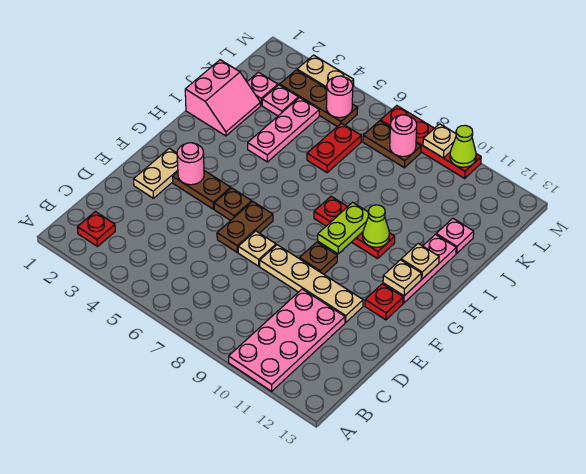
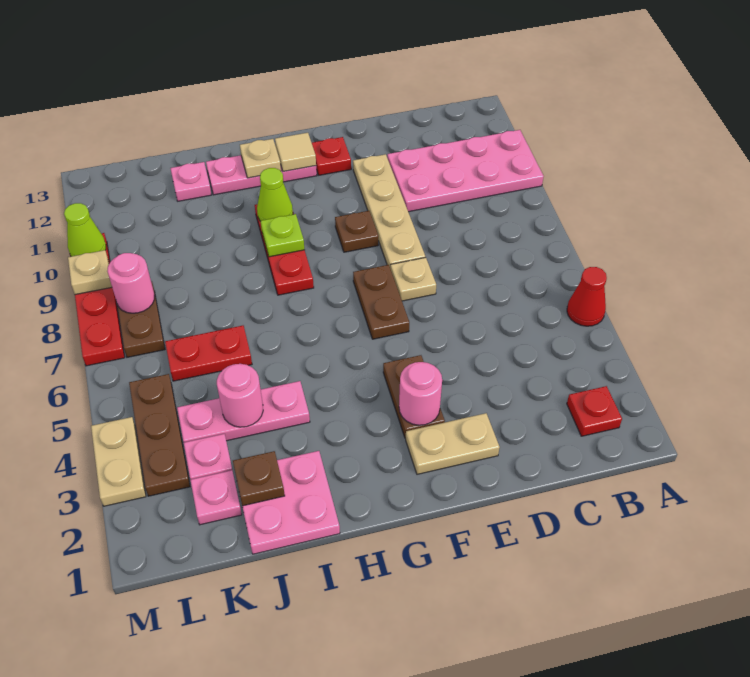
none -> red cone A5 level 1
brown plate E6:F6 level 1 -> brown plate F6:F7 level 1
brown plate F5 level 1 -> brown plate J2 level 2
lime plate G9:H9 level 2 -> lime plate H9 level 2
tan plate G12 level 2 -> tan tile G12 level 2
pink slope I1:J2 level 1 top 1 -> pink plate I1:J2 level 1
pink round brick L5 level 2 -> pink round brick J4 level 2

